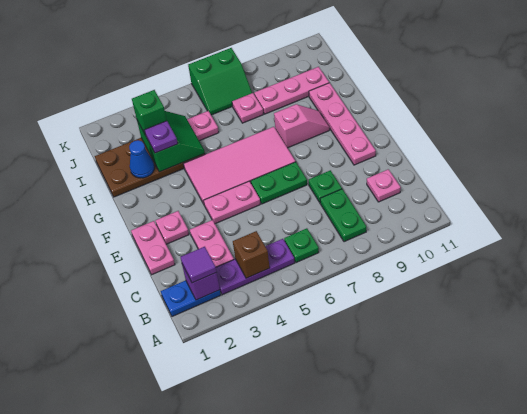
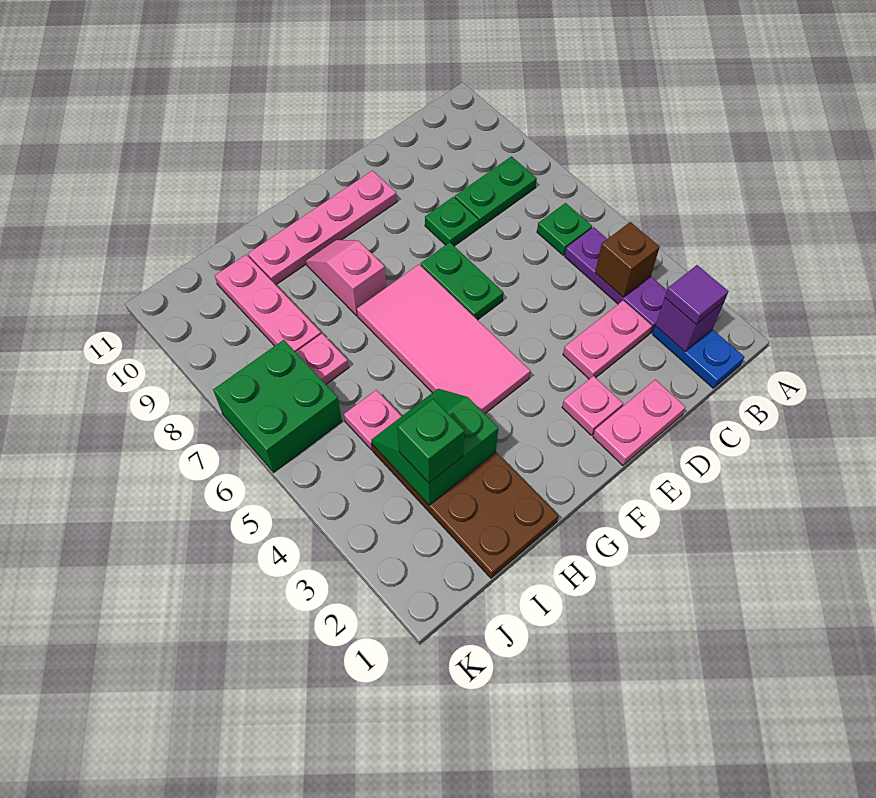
pink plate C10 level 1 -> none
pink plate E4:E5 level 1 -> none
blue cone H2 level 2 -> none
purple plate H3 level 3 -> none
green slope J6:K7 level 1 top K -> green brick J6:K7 level 1

